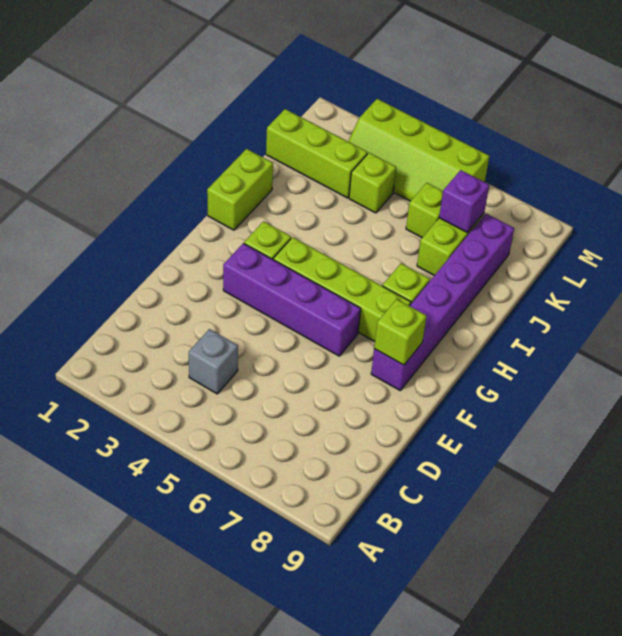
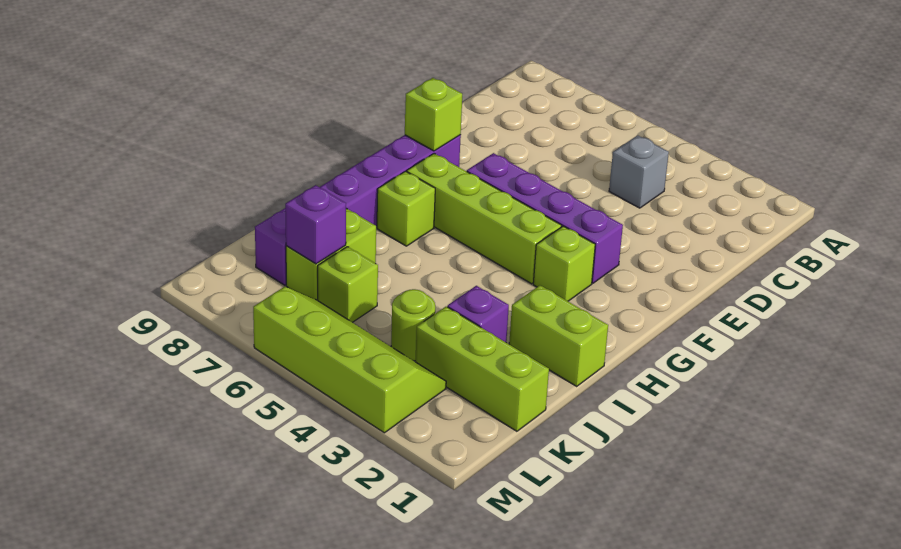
lime brick H1:I1 level 1 -> lime brick I1:I2 level 1
none -> purple brick J3 level 1
lime brick K4 level 1 -> lime round brick K4 level 1

